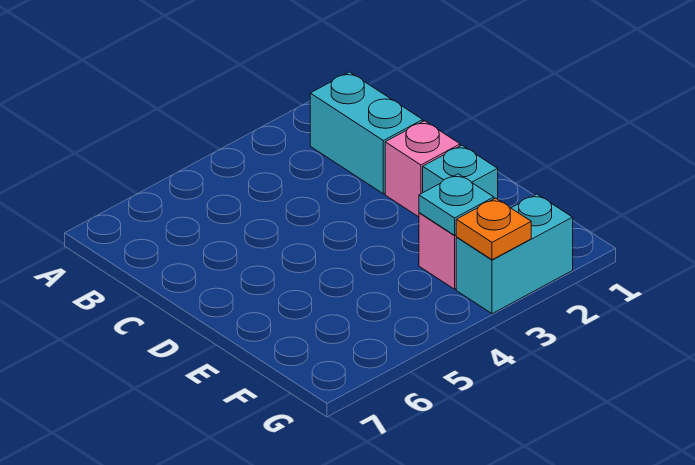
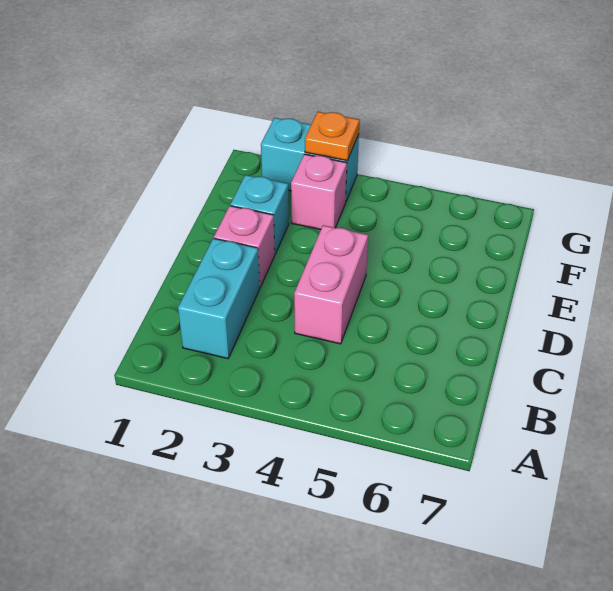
none -> pink brick C4:D4 level 1
cyan plate F3 level 2 -> none

